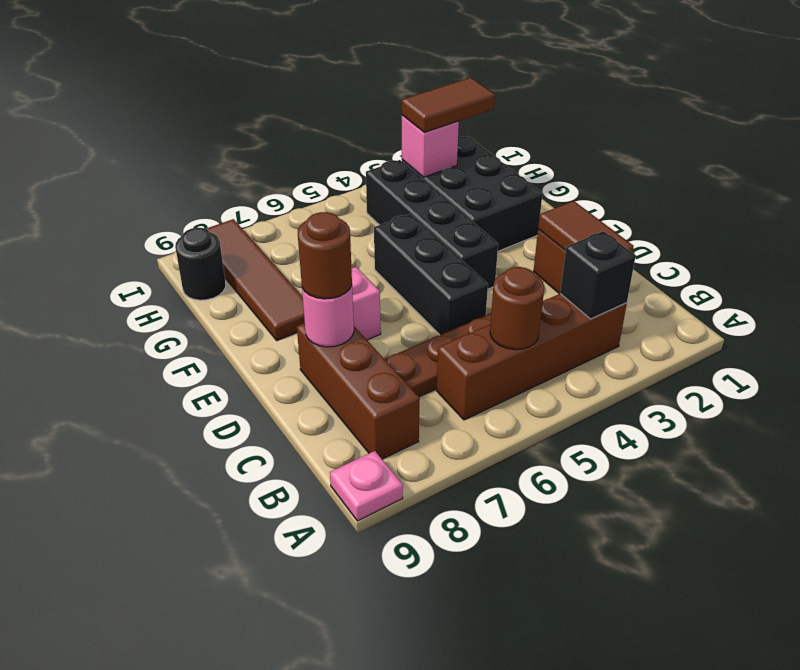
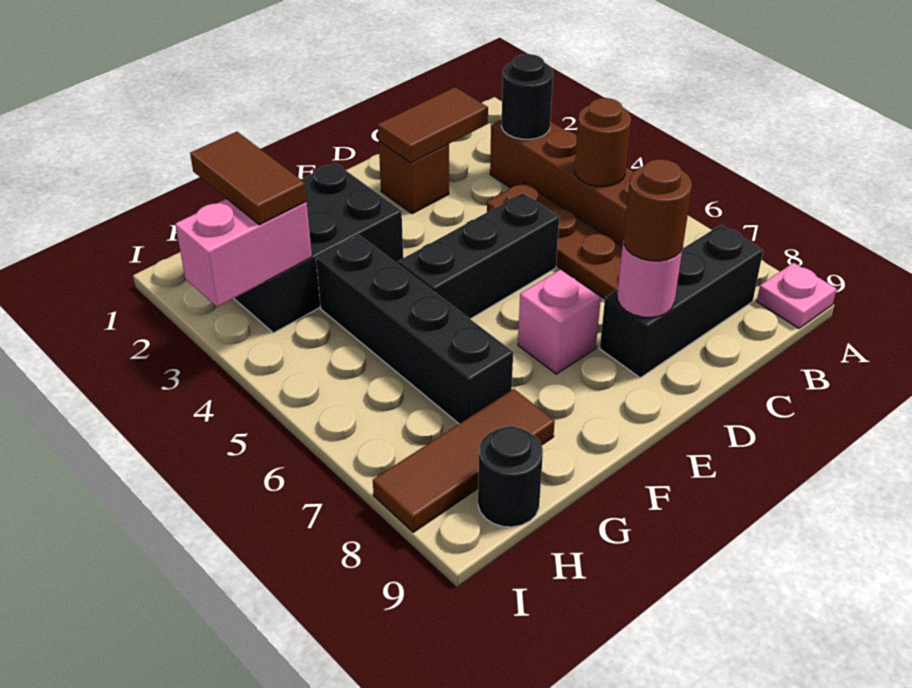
black brick B3 level 2 -> black round brick B3 level 2
brown brick B8:D8 level 1 -> black brick B8:D8 level 1
black brick E4:H4 level 1 -> black brick G4:G7 level 1
brown tile F8:I8 level 1 -> brown tile G8:I8 level 1
pink brick H3 level 2 -> pink brick H3:I3 level 2

